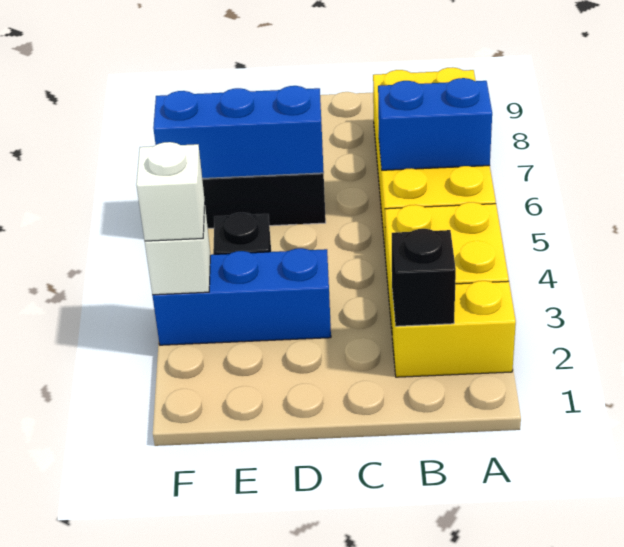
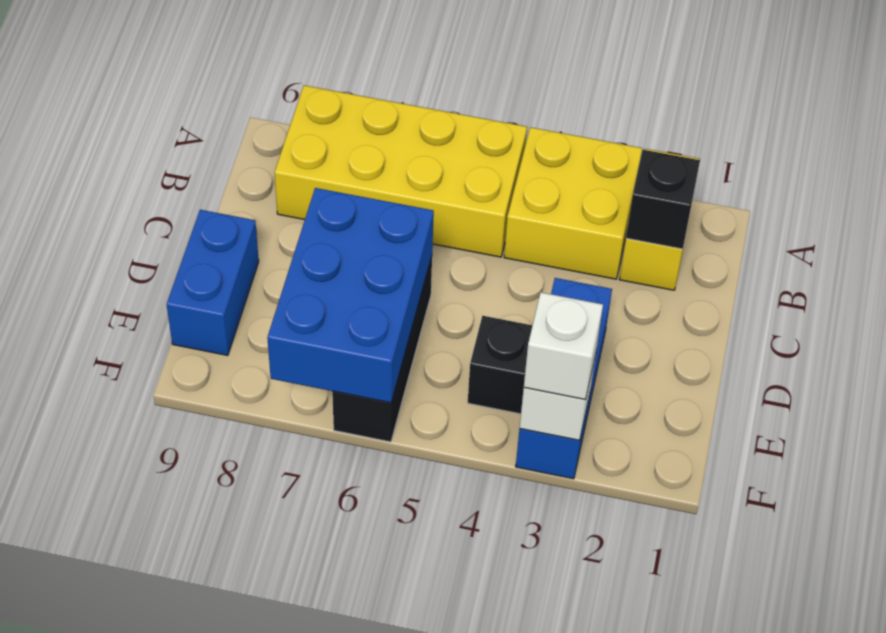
blue brick A6:B6 level 2 -> blue brick D9:E9 level 1
blue brick D6:F6 level 2 -> blue brick D6:F7 level 2

